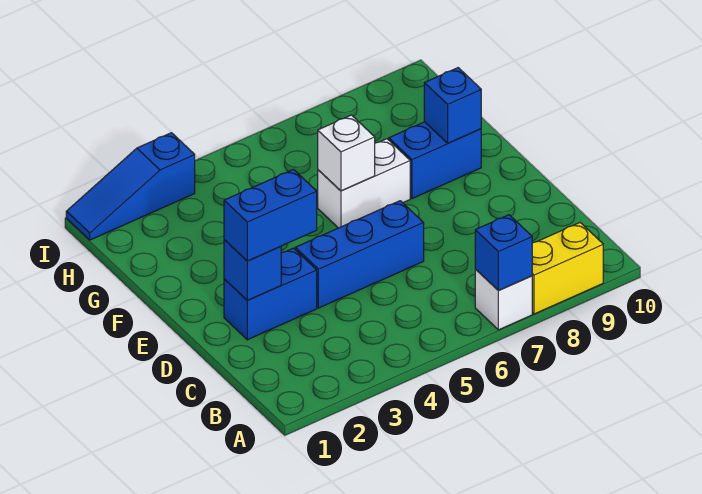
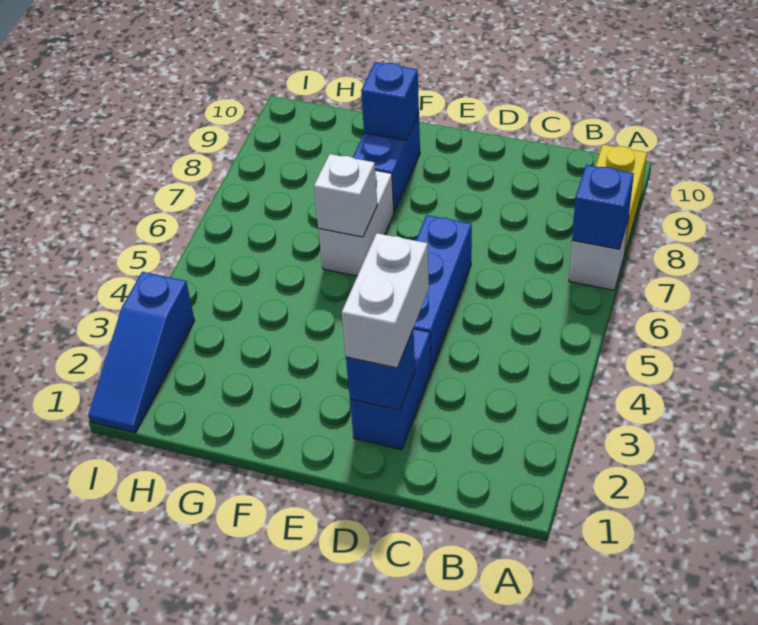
blue brick D2:D3 level 3 -> white brick D2:D3 level 3

